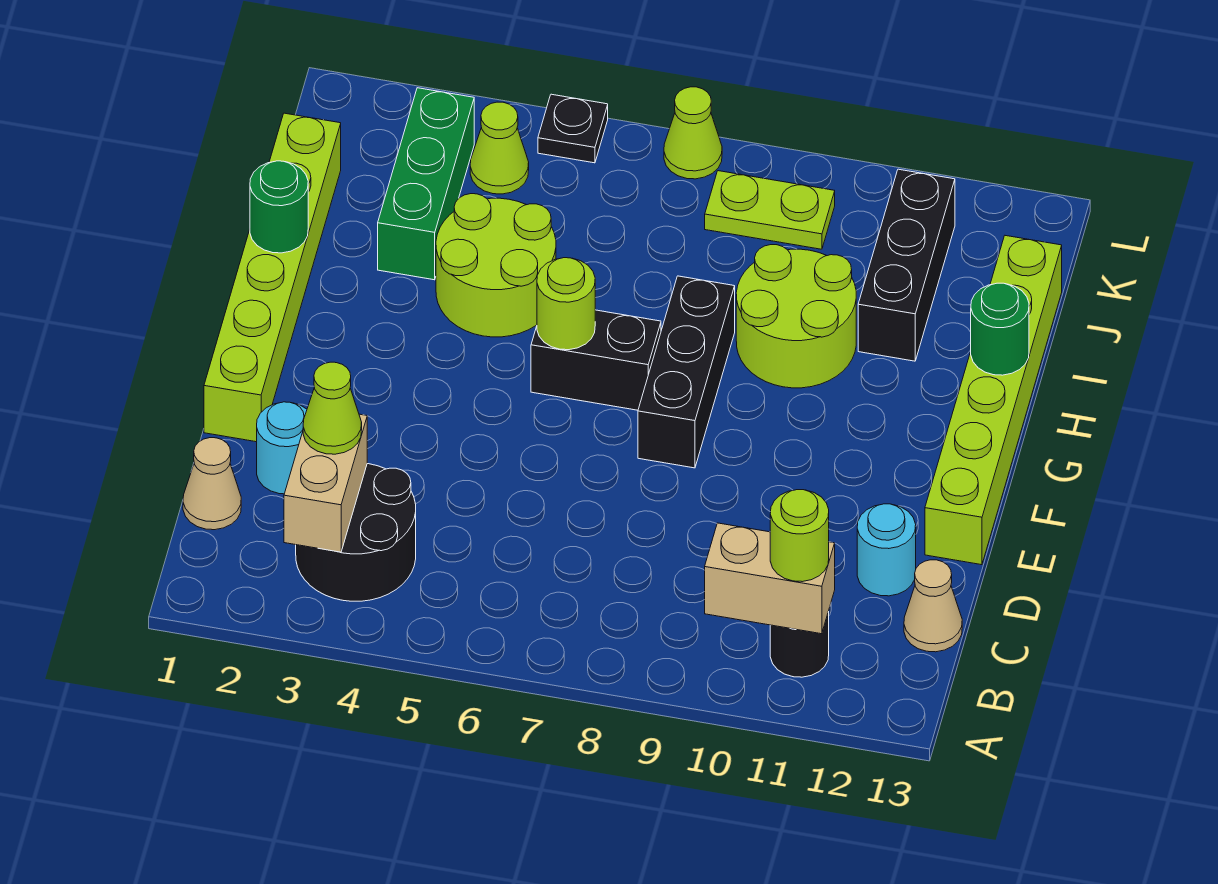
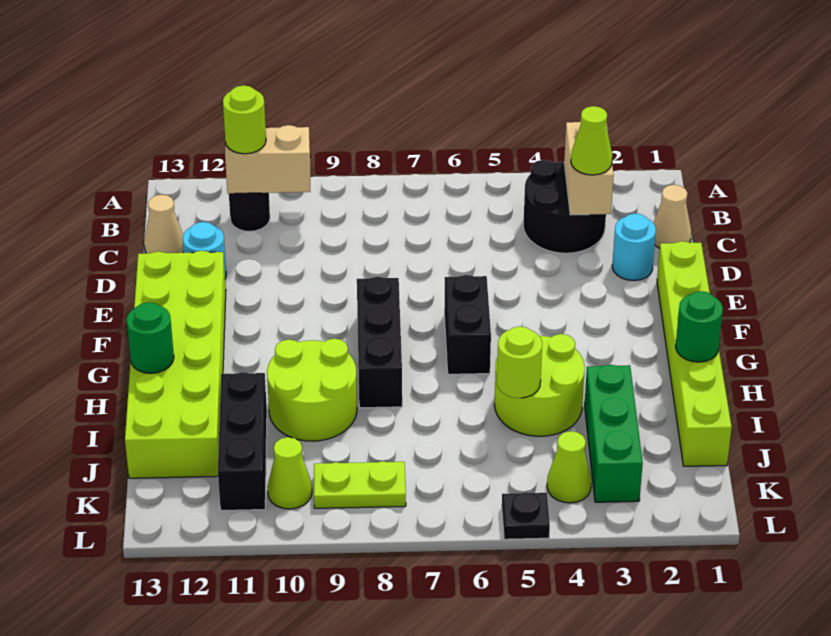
lime brick E13:J13 level 1 -> lime brick E12:J13 level 1
black brick G6:G7 level 1 -> black brick F6:G6 level 1
lime round brick G6 level 2 -> lime round brick I5 level 2
lime cone L7 level 1 -> lime cone K10 level 1

